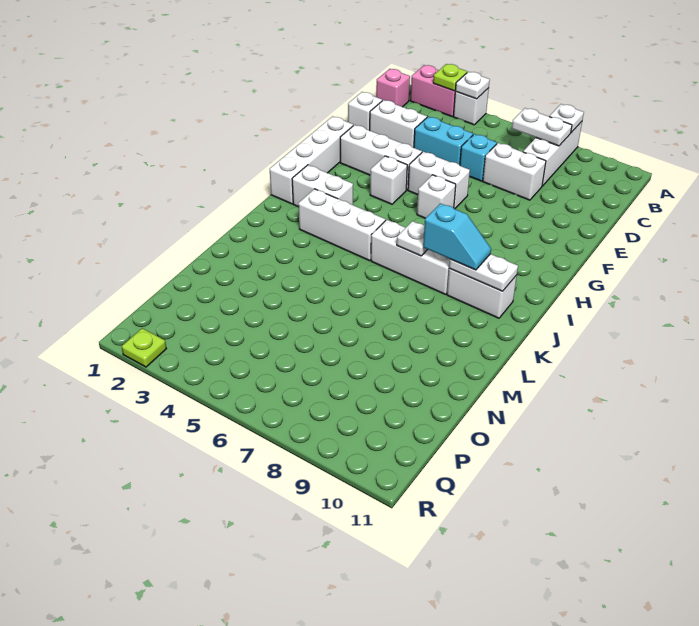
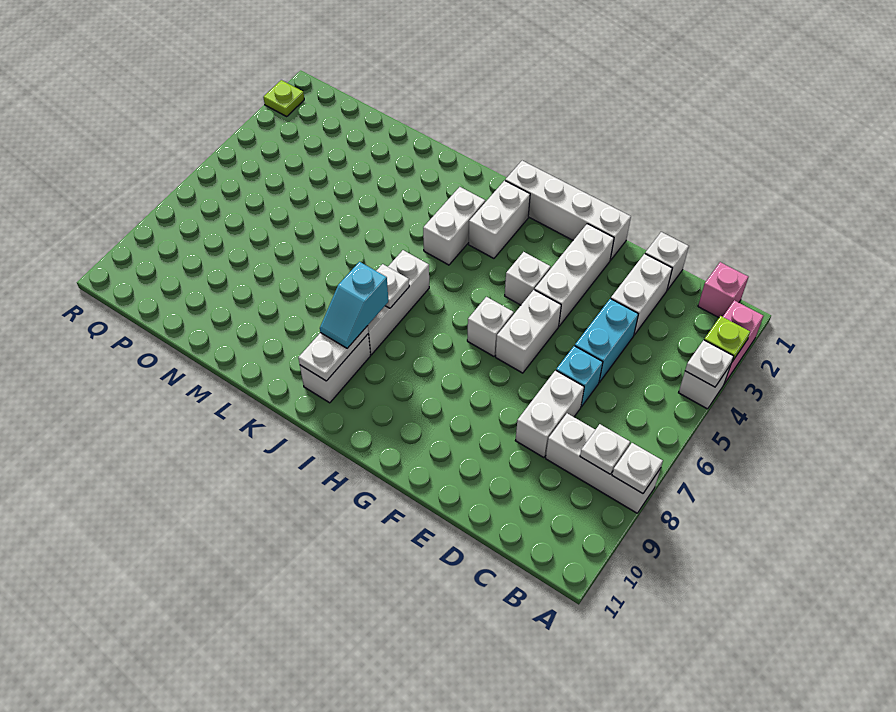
white plate B7:B8 level 2 -> white plate B8 level 2
white brick J3:J5 level 1 -> white brick J3:J4 level 1

